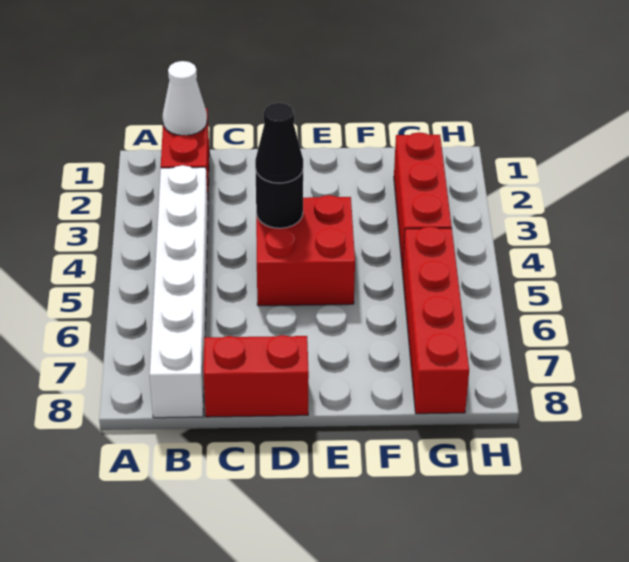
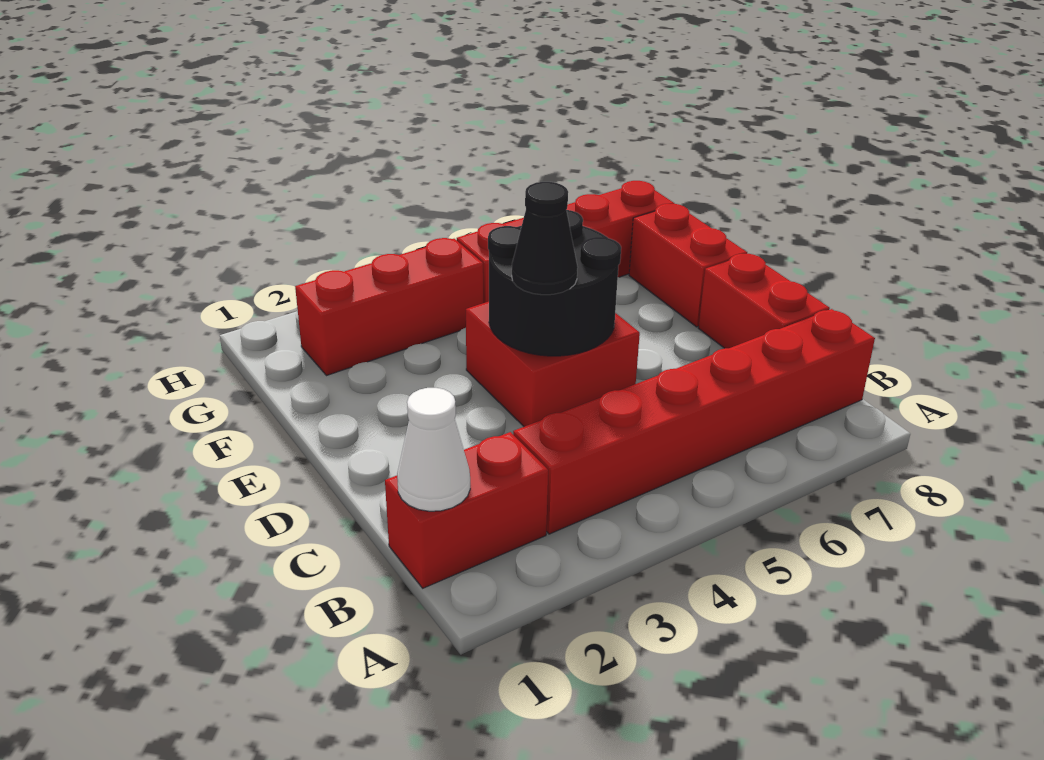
white brick B3:B8 level 1 -> red brick B3:B8 level 1
black round brick D4 level 2 -> black round brick D4:E5 level 2
none -> red brick E8:F8 level 1

